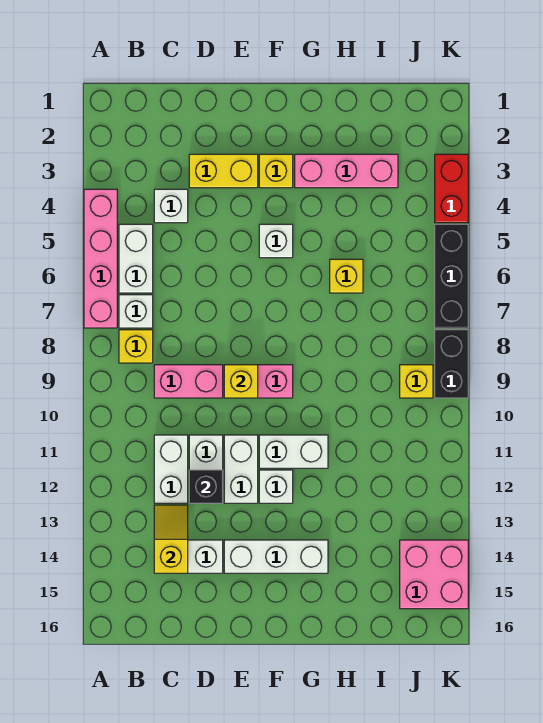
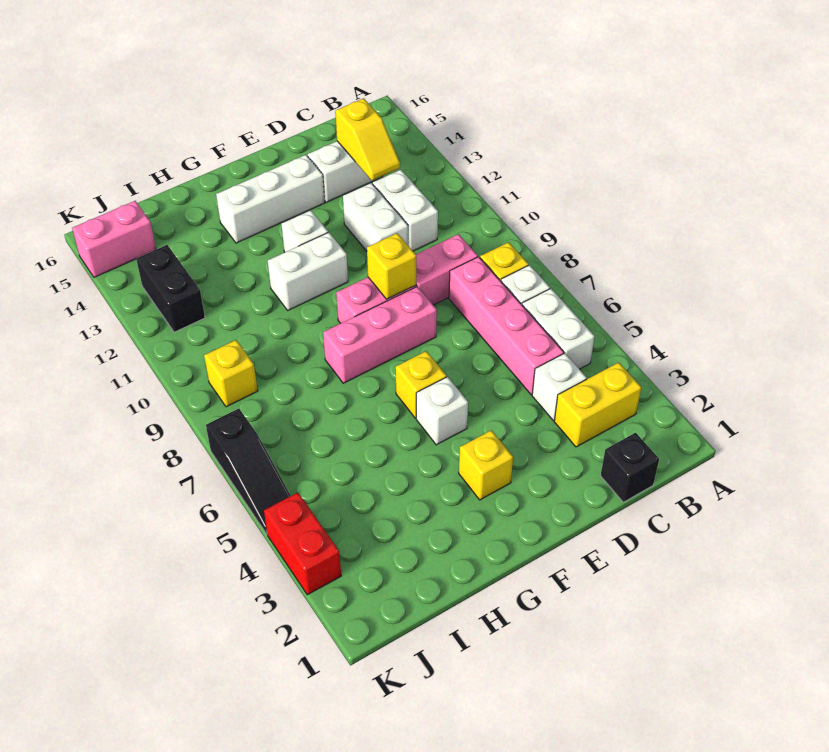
pink brick A4:A7 level 1 -> pink brick C5:C8 level 1
yellow brick D3:E3 level 1 -> yellow brick B3:C3 level 1
black brick D12 level 2 -> black brick C1 level 1
white brick E11:E12 level 1 -> none
pink brick G3:I3 level 1 -> pink brick E8:G8 level 1
yellow brick H6 level 1 -> yellow brick F6 level 1
pink brick J14:K15 level 1 -> pink brick J15:K15 level 1
black brick K5:K7 level 1 -> black slope K5:K7 level 1 top 7
black brick K8:K9 level 1 -> black brick J12:J13 level 1

